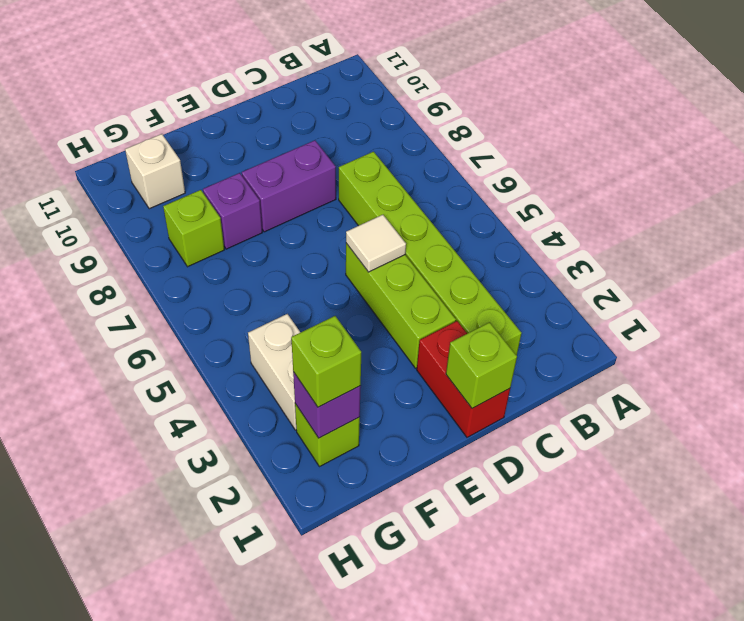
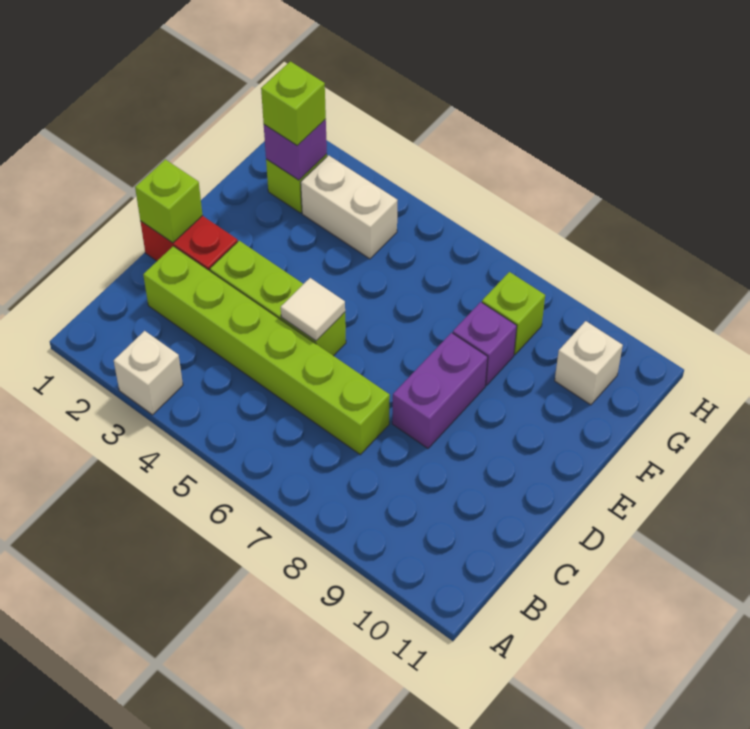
none -> white brick A3 level 1

